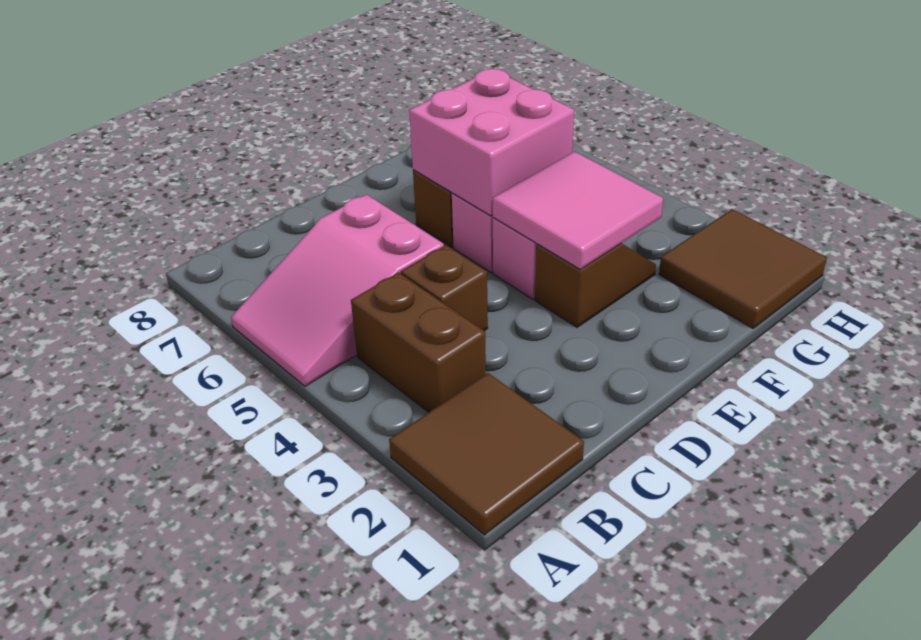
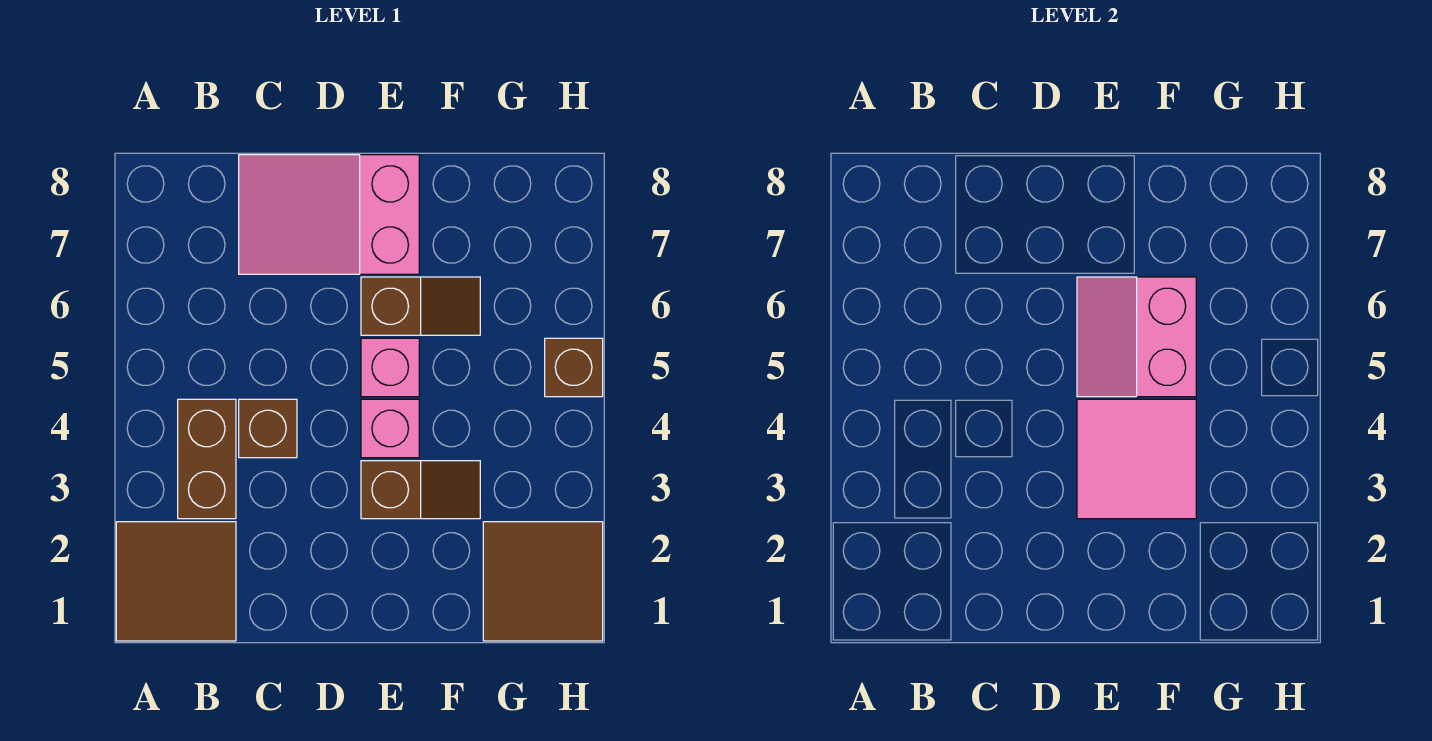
pink slope A5:C6 level 1 top C -> pink slope C7:E8 level 1 top E
pink brick E5:F6 level 2 -> pink slope E5:F6 level 2 top F
none -> brown brick H5 level 1

